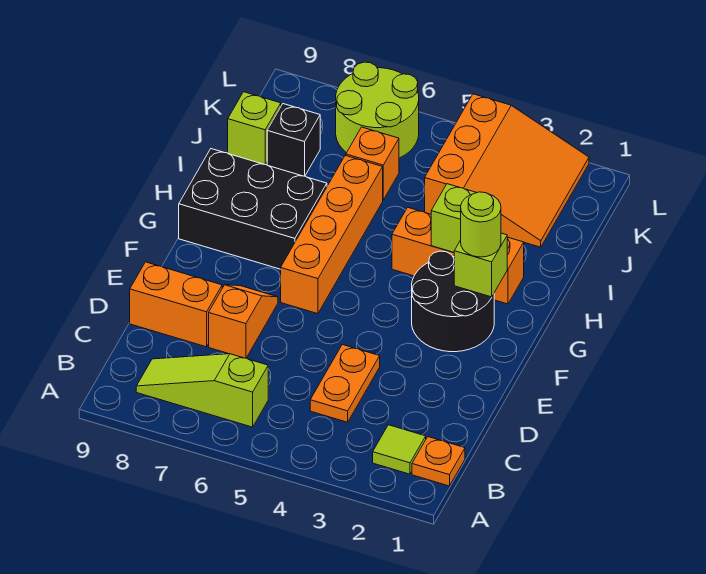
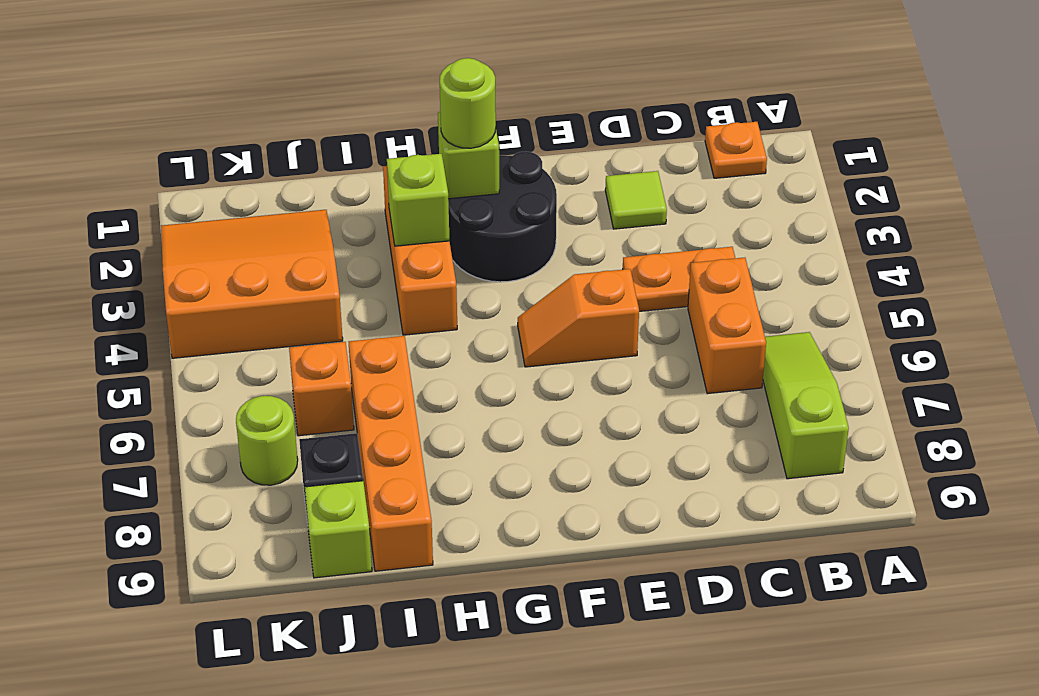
lime tile B2 level 1 -> lime tile D2 level 1
lime slope B6:B8 level 1 top 6 -> lime slope B6:B8 level 1 top 8
orange slope D7:E7 level 1 top D -> orange slope E5:F5 level 1 top E
orange brick D8:D9 level 1 -> orange brick C5:C6 level 1
orange brick F6:I6 level 1 -> orange brick I6:I9 level 1
black brick G7:H9 level 1 -> none
lime round brick K6:L7 level 1 -> lime round brick K7 level 1

